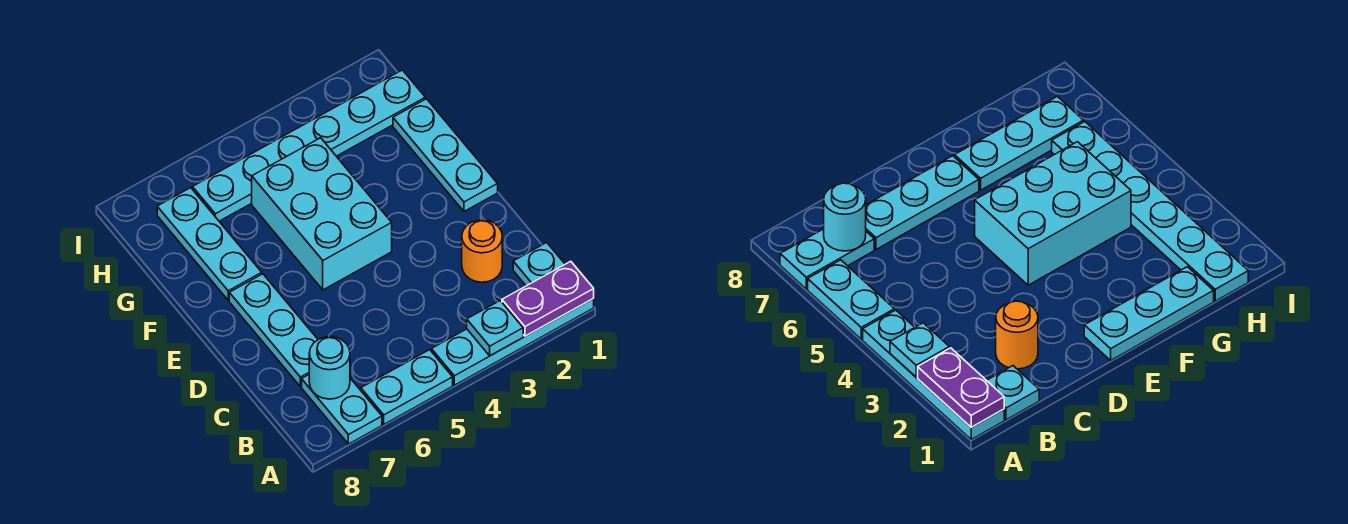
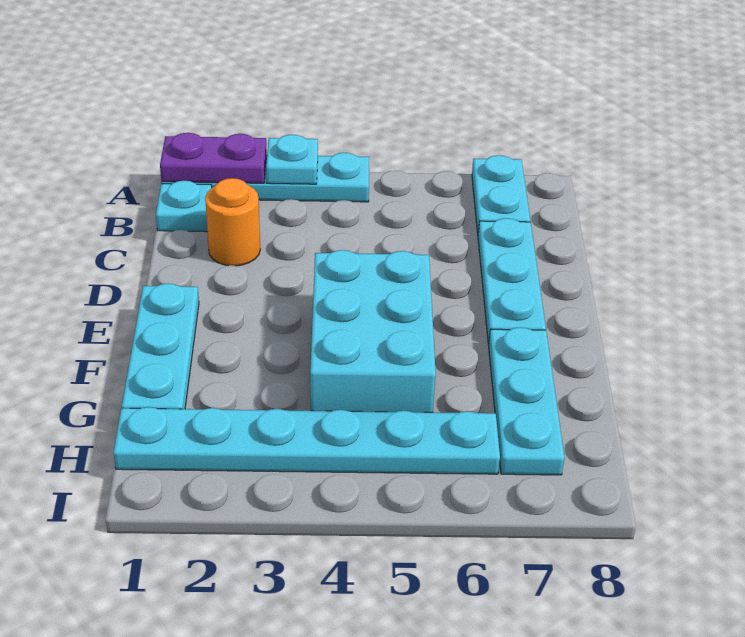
cyan plate A5:A6 level 1 -> none
cyan round brick B7 level 2 -> none

